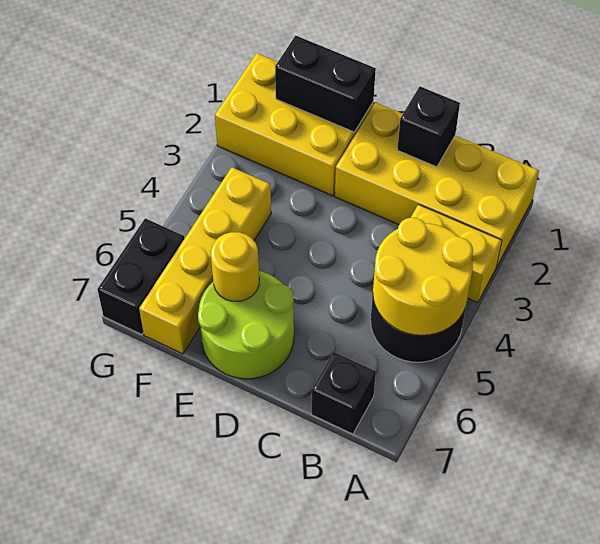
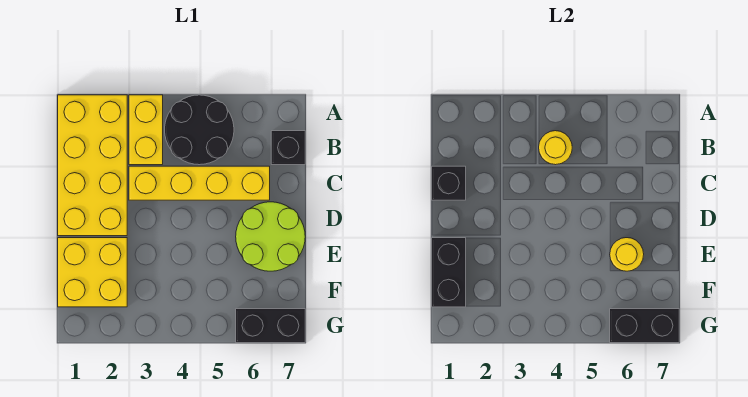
yellow round brick A4:B5 level 2 -> yellow round brick B4 level 2
yellow brick E1:G2 level 1 -> yellow brick E1:F2 level 1
yellow brick F4:F7 level 1 -> yellow brick C3:C6 level 1
none -> black brick G6:G7 level 2

